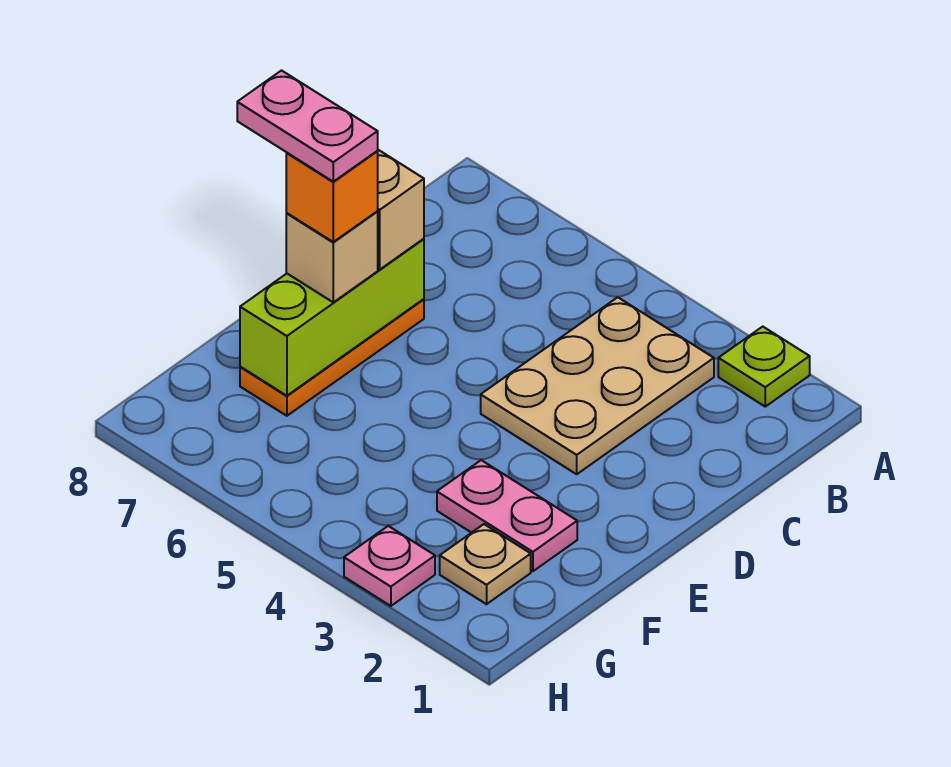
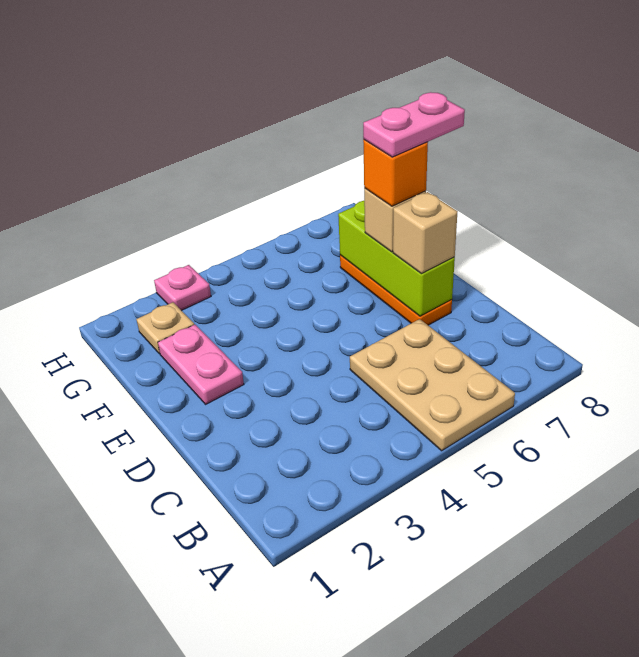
lime plate A2 level 1 -> none
tan plate B3:D4 level 1 -> tan plate A5:C6 level 1
pink plate F2:F3 level 1 -> pink plate E2:F2 level 1

